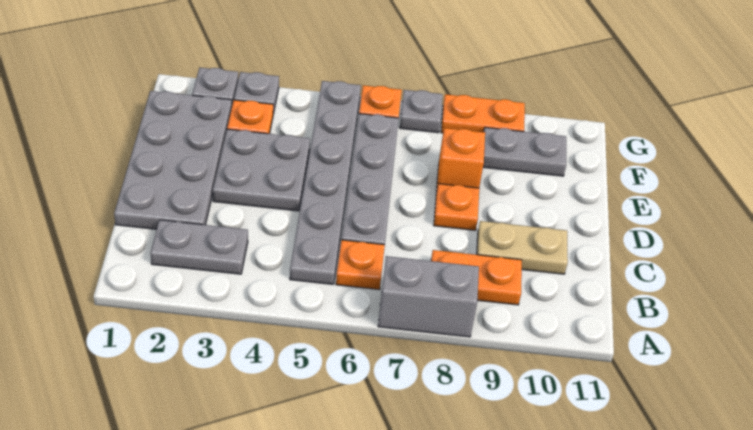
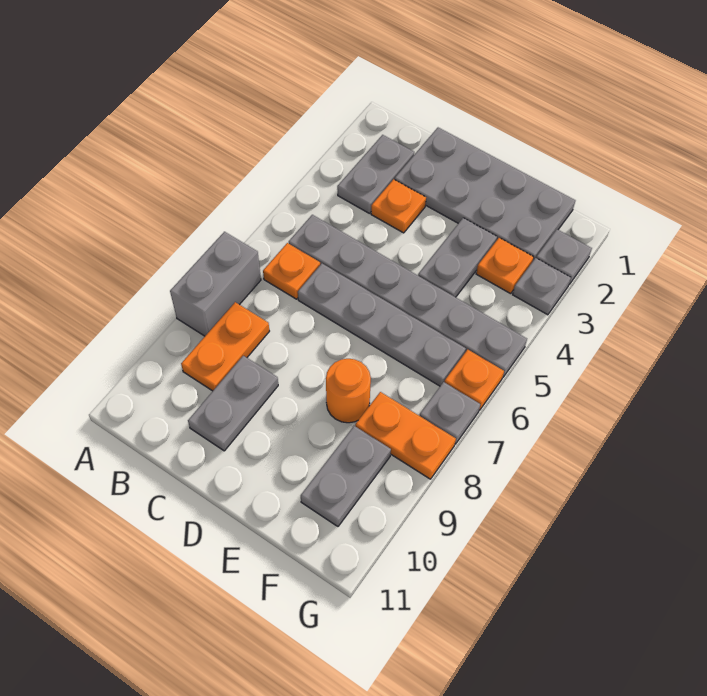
tan plate C9:C10 level 1 -> grey plate C9:C10 level 1
grey plate D3:E4 level 1 -> grey plate E3:E4 level 1
orange plate D8 level 1 -> orange plate C3 level 1
orange brick E8 level 1 -> orange round brick E8 level 1
orange plate G8:G9 level 1 -> orange plate F8:G8 level 1

